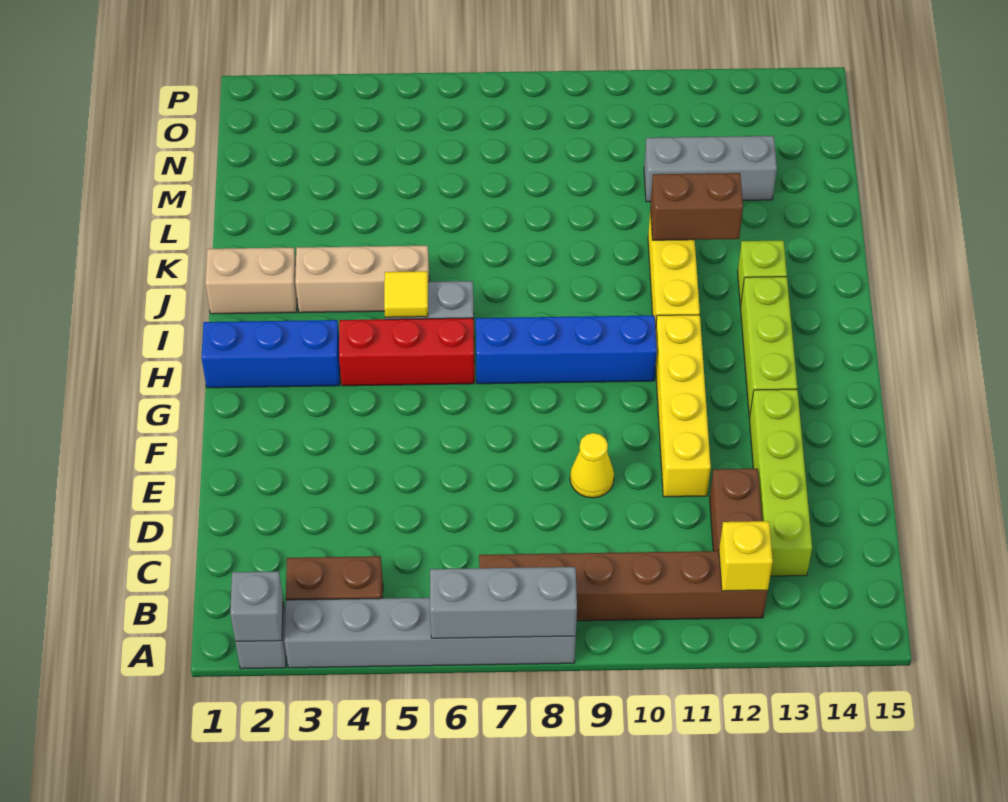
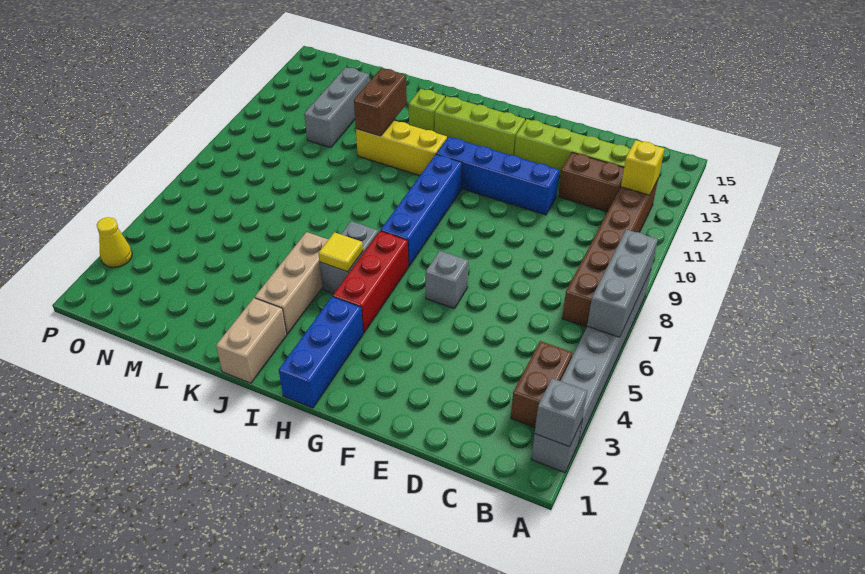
yellow cone E9 level 1 -> yellow cone P3 level 1
yellow brick E11:H11 level 1 -> blue brick E11:H11 level 1
none -> grey brick F6 level 1

